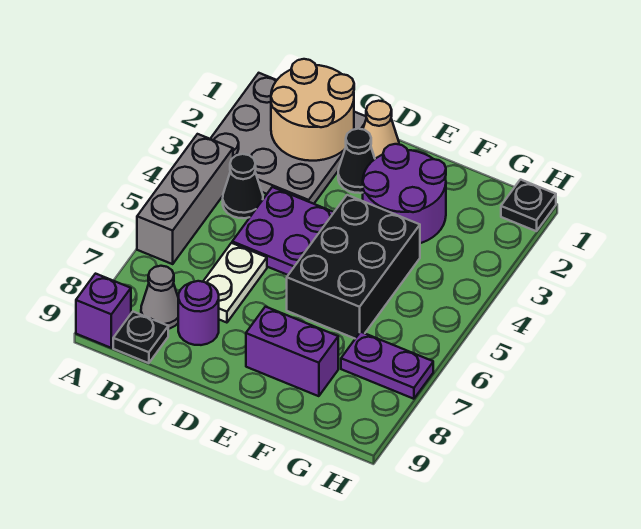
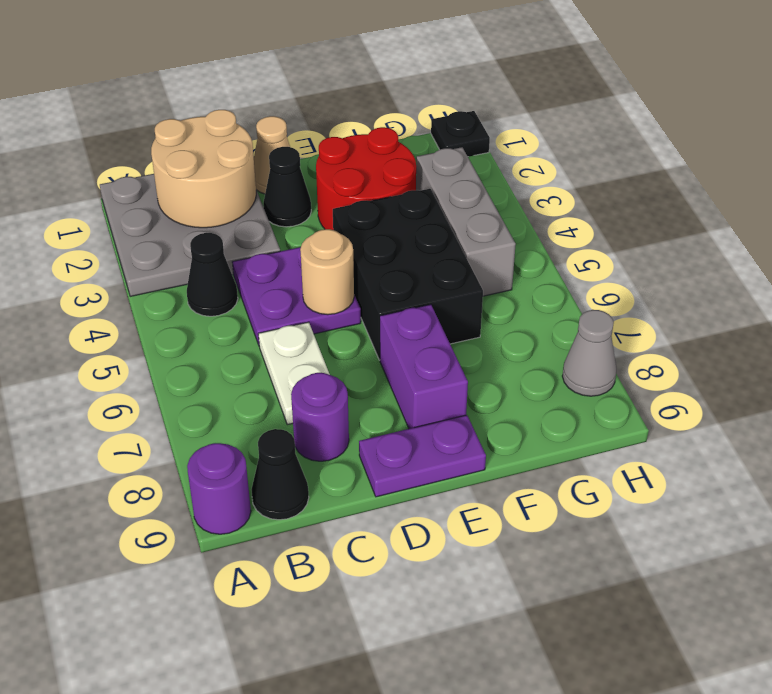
grey brick A4:A6 level 1 -> grey brick G3:G5 level 1
purple brick A9 level 1 -> purple round brick A9 level 1
grey cone B8 level 1 -> grey cone H8 level 1
black plate B9 level 1 -> black cone B9 level 1
none -> tan round brick D5 level 2
purple round brick E2:F3 level 1 -> red round brick E2:F3 level 1
purple brick E8:F8 level 1 -> purple brick E7:E8 level 1
purple plate G7:H7 level 1 -> purple plate D9:E9 level 1

